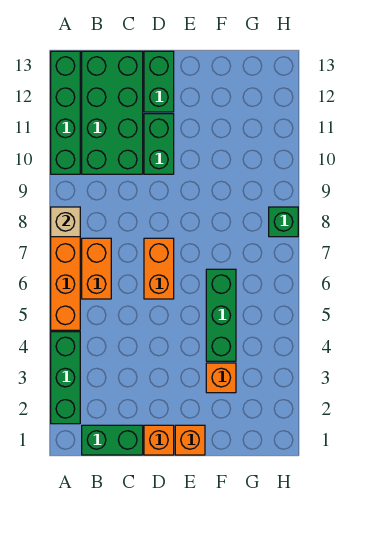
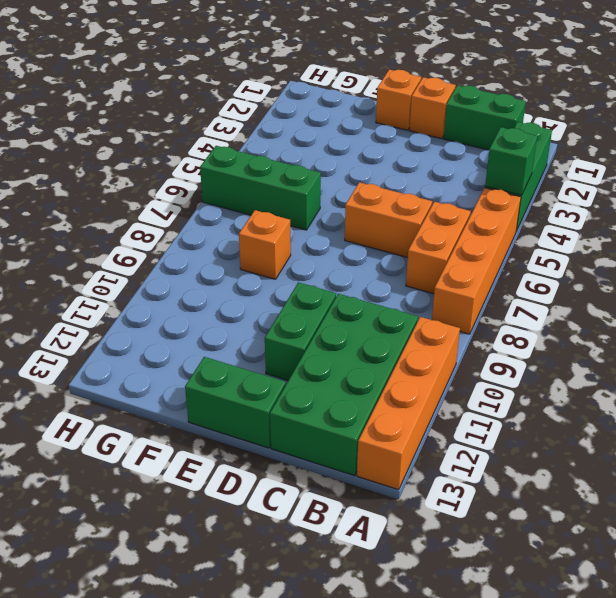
tan brick A8 level 2 -> none
green brick A10:A13 level 1 -> orange brick A10:A13 level 1
orange brick D6:D7 level 1 -> orange brick C6:D6 level 1
green brick D12:D13 level 1 -> green brick D13:E13 level 1
orange brick F3 level 1 -> orange brick F8 level 1
green brick F4:F6 level 1 -> green brick F6:H6 level 1
green brick H8 level 1 -> green brick A4 level 2

